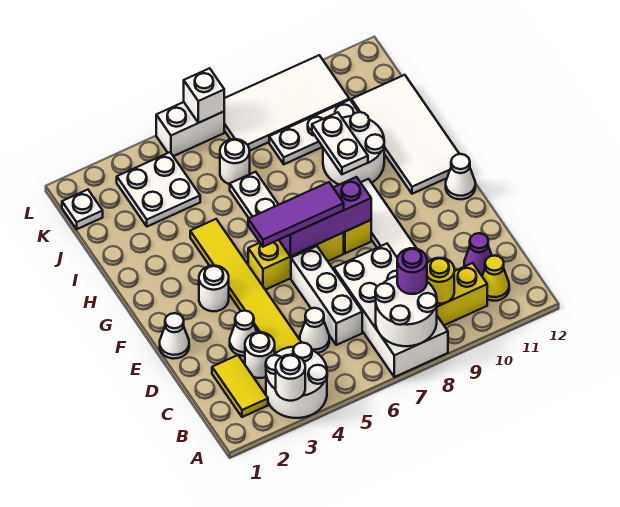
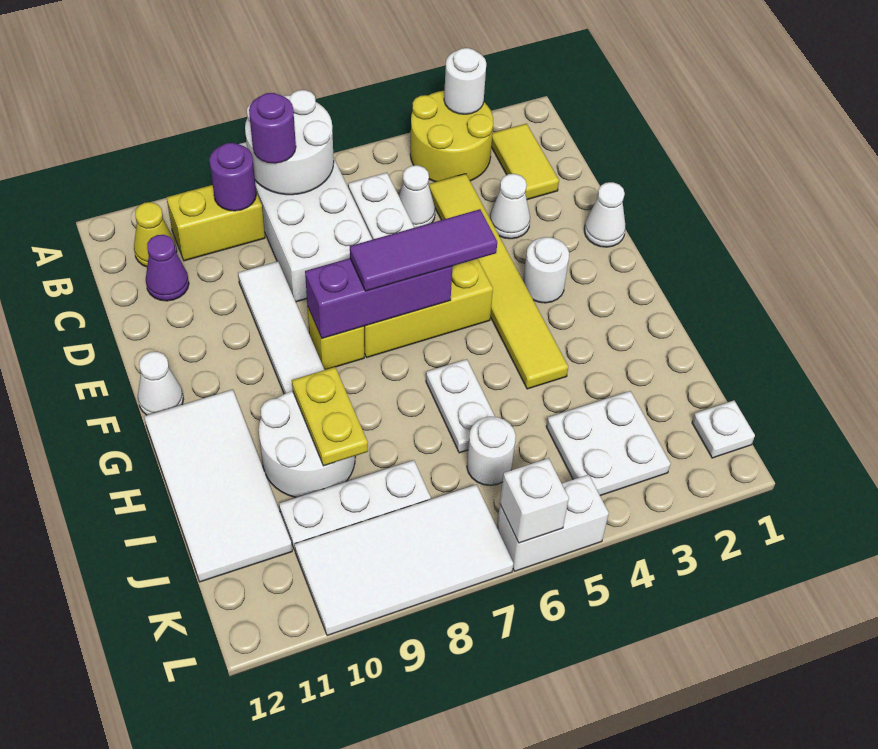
white round brick A3:B4 level 1 -> yellow round brick A3:B4 level 1
yellow round brick B9 level 2 -> purple round brick B9 level 2
white round brick C3 level 1 -> none
white plate H9:I9 level 2 -> yellow plate H9:I9 level 2

